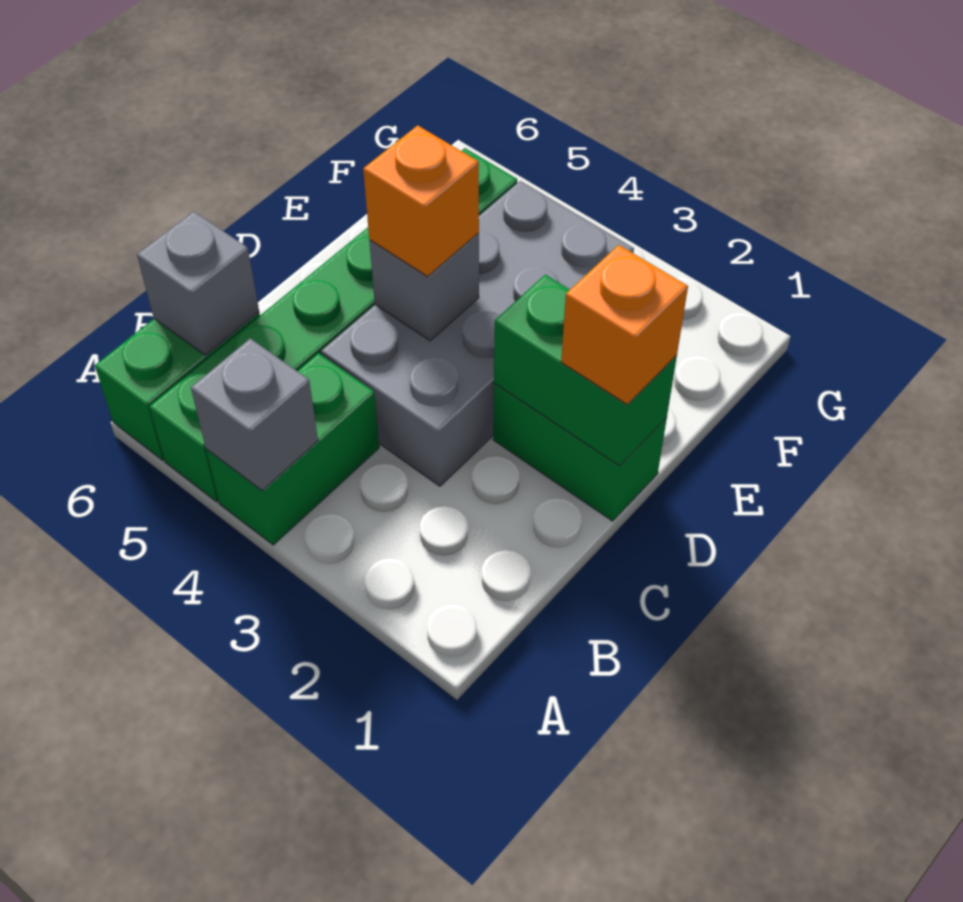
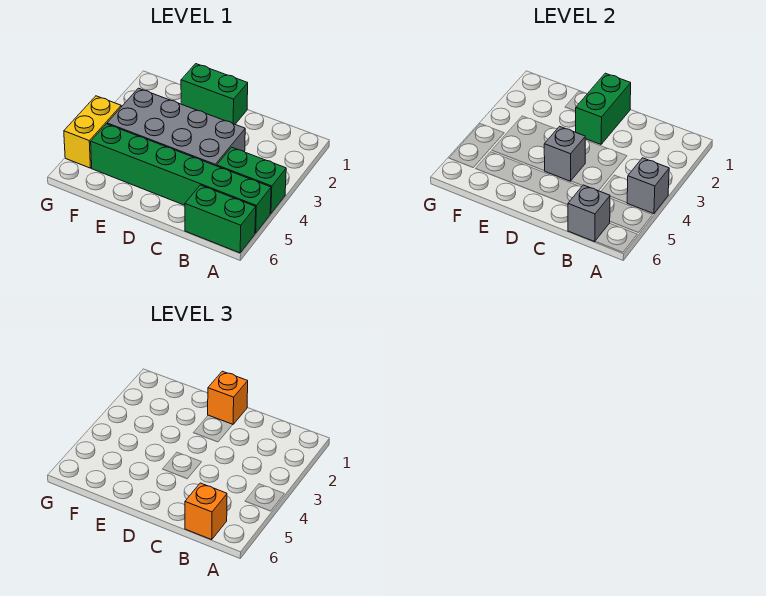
green brick D1:D2 level 1 -> green brick D1:E1 level 1
orange brick D4 level 3 -> orange brick B6 level 3
none -> yellow brick G4:G5 level 1

